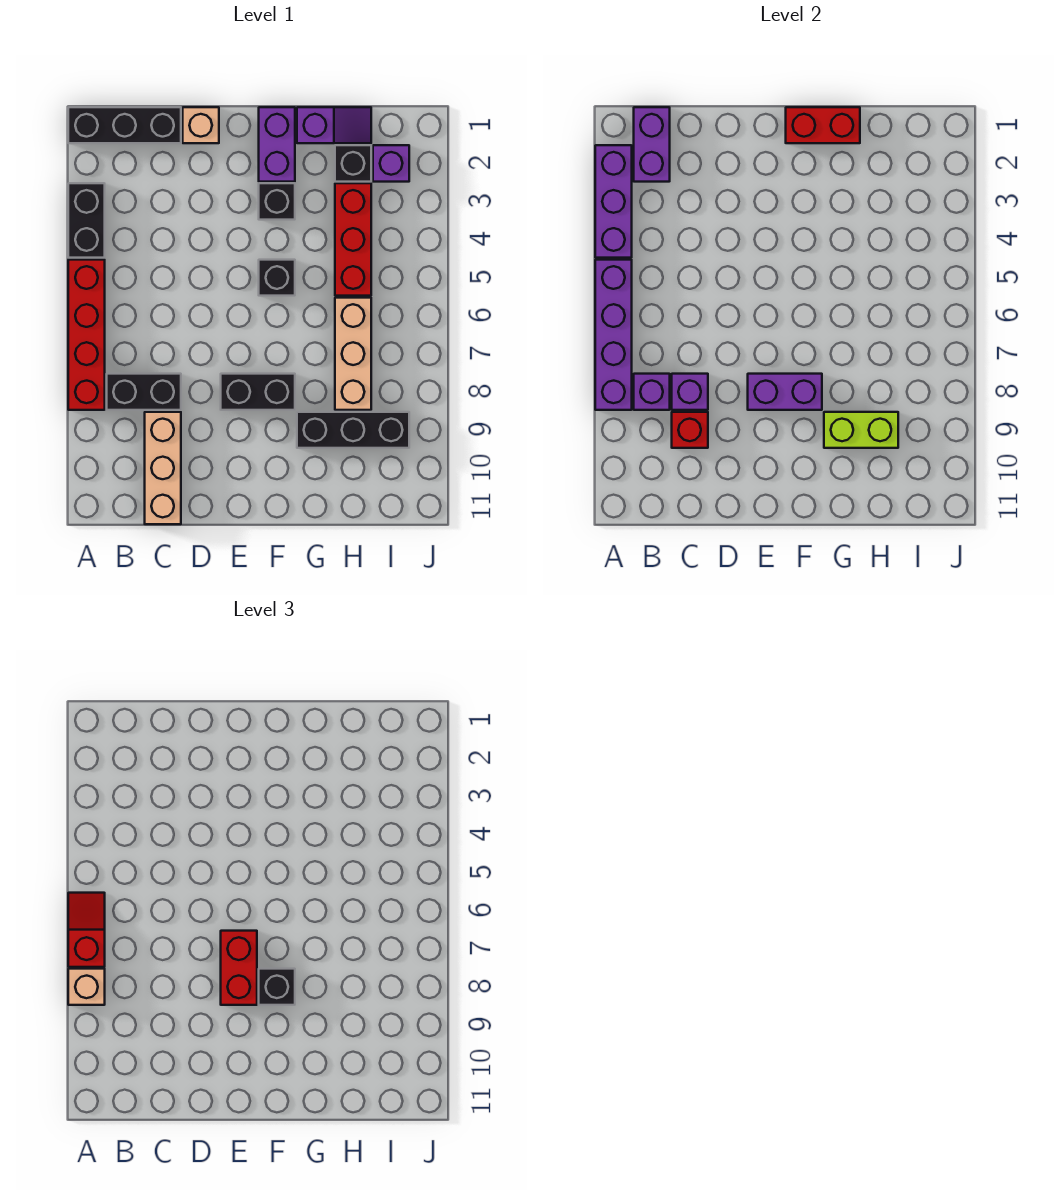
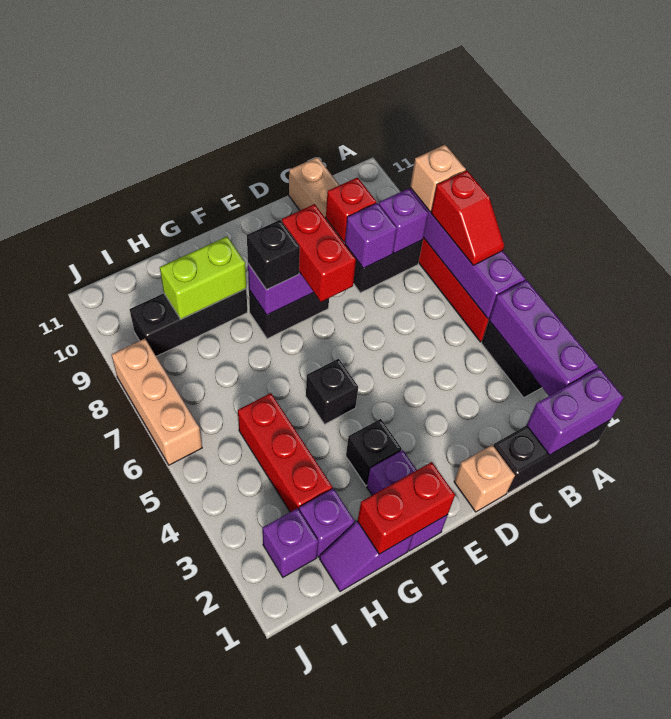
purple brick B1:B2 level 2 -> purple brick A1:B1 level 2
black brick H2 level 1 -> purple brick H2 level 1
tan brick H6:H8 level 1 -> tan brick J6:J8 level 1

